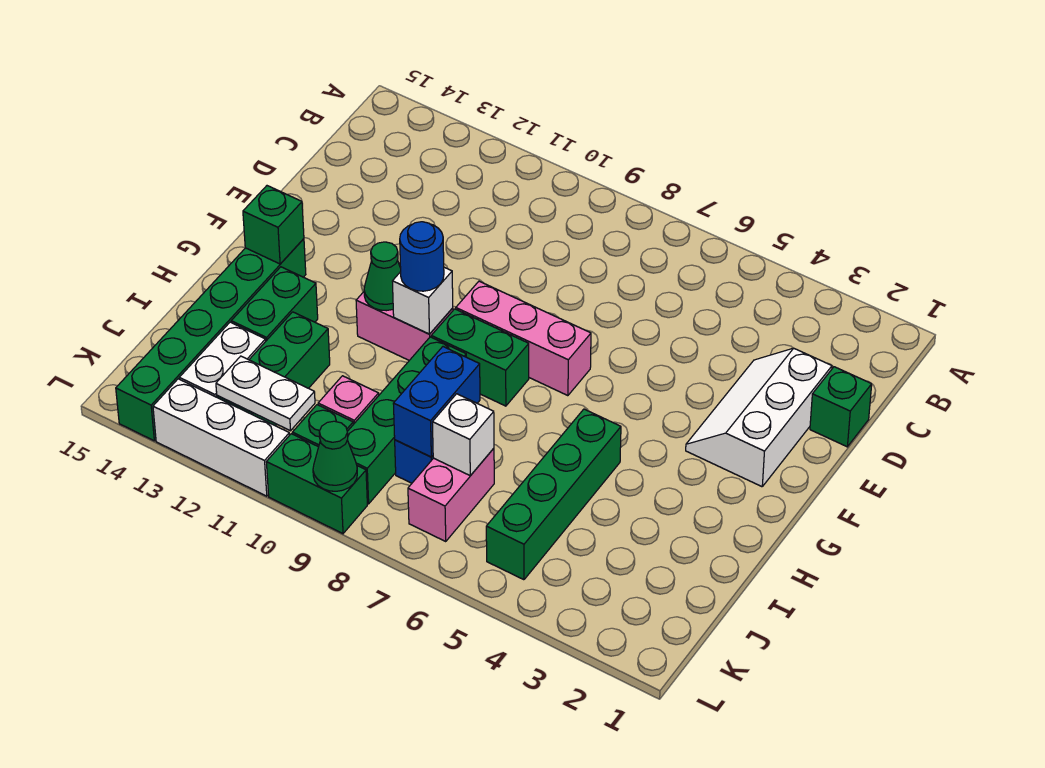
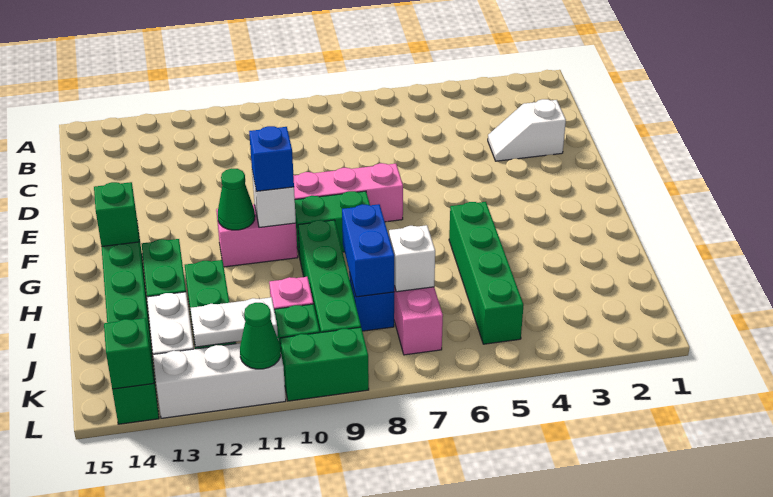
green brick D1 level 1 -> green brick L14 level 2
white slope D2:F3 level 1 top 2 -> white slope D2:D3 level 1 top 2
blue round brick G10 level 3 -> blue brick G10 level 3
green cone L9 level 2 -> green cone L11 level 2

